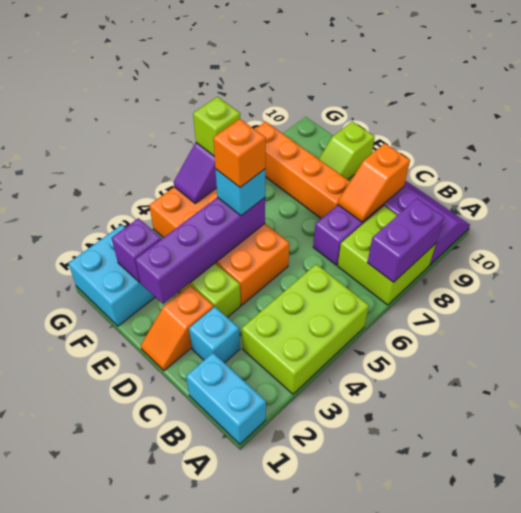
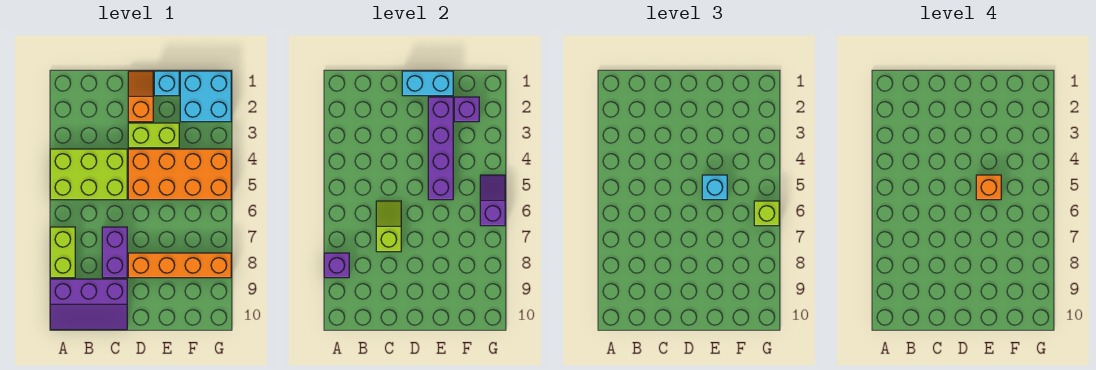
cyan brick A1:B1 level 1 -> cyan brick D1:E1 level 2
lime brick A3:B5 level 1 -> lime brick A4:C5 level 1
lime brick A7:B8 level 1 -> lime brick A7:A8 level 1
purple brick A7:A8 level 2 -> purple brick A8 level 2
cyan brick C2 level 1 -> cyan brick E1 level 1
orange slope C8:C9 level 2 top 9 -> none
lime slope E9:E10 level 1 top 10 -> lime slope C6:C7 level 2 top 7

